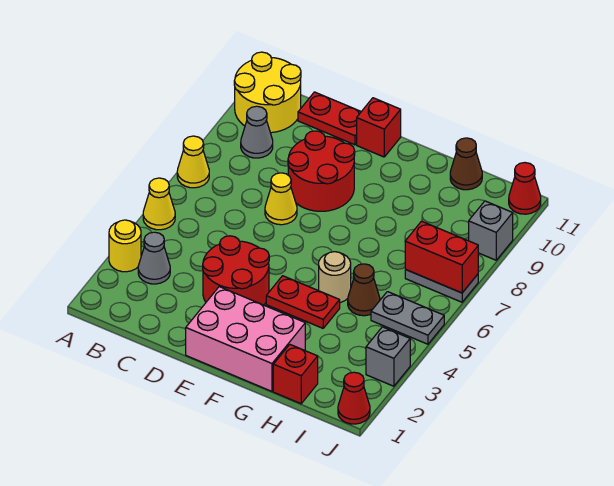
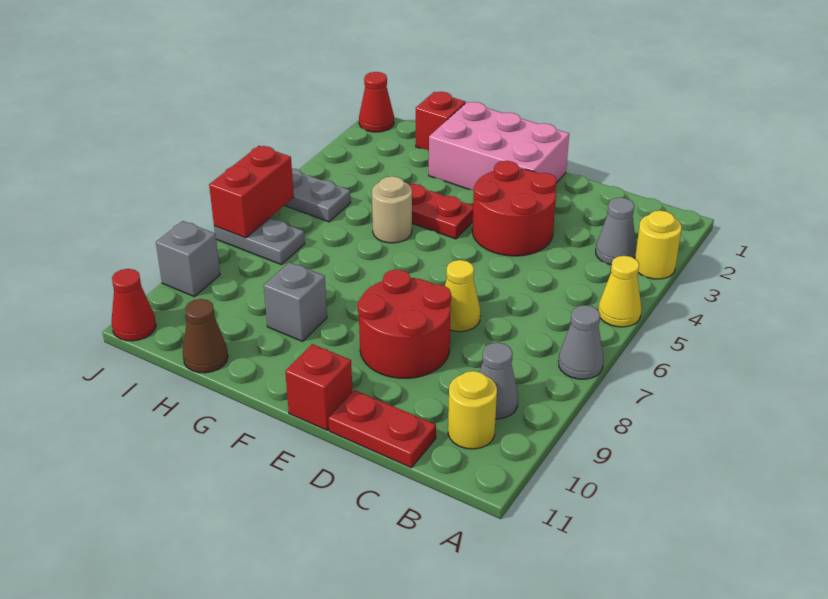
yellow cone A7 level 1 -> grey cone A7 level 1
yellow round brick A10:B11 level 1 -> yellow round brick B10 level 1
brown cone H5 level 1 -> none
red brick I7:J7 level 2 -> red brick J6:J7 level 2
grey brick J3 level 1 -> grey brick G9 level 1

